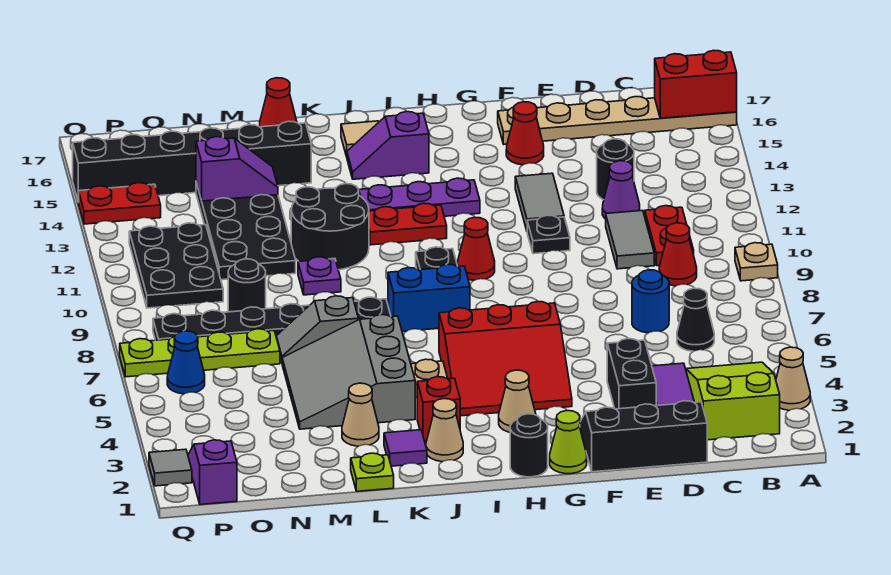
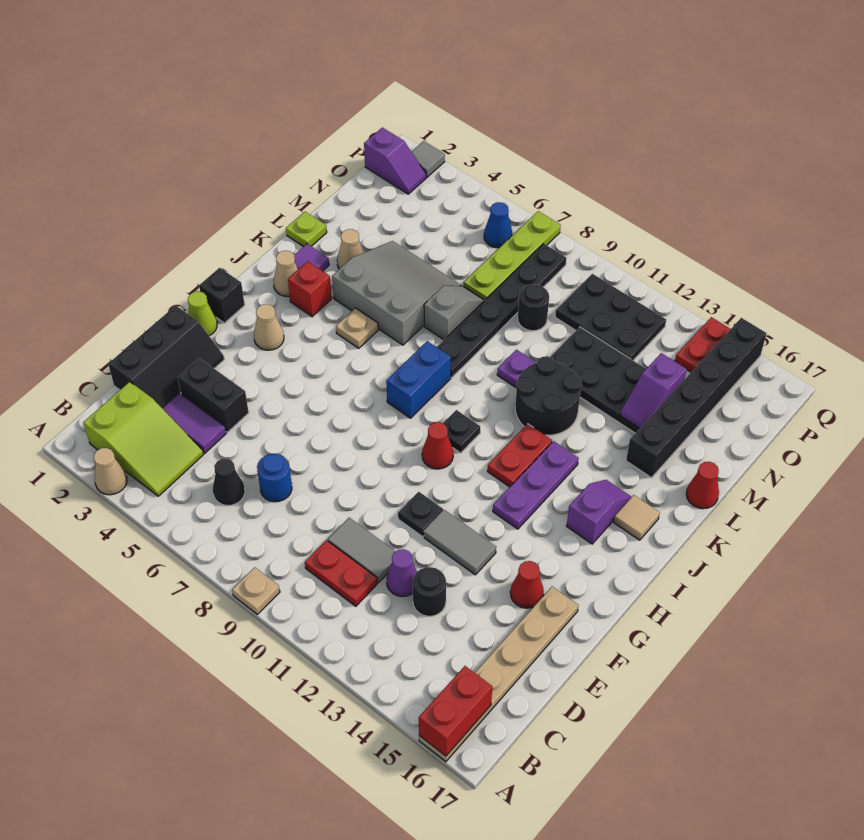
red cone C9 level 1 -> none
red slope G4:I6 level 1 top 6 -> none
black round brick H1 level 1 -> black brick H1 level 1

